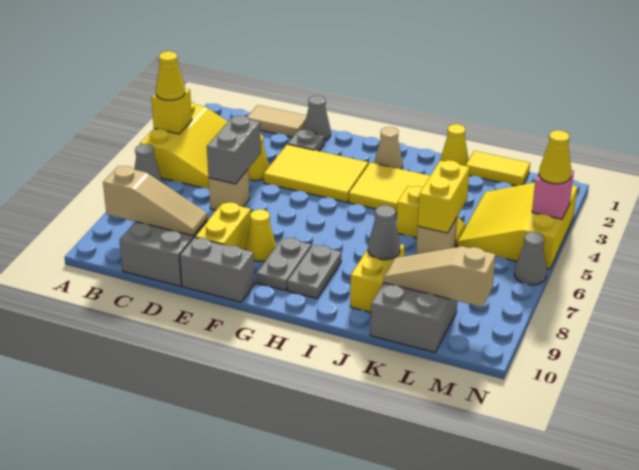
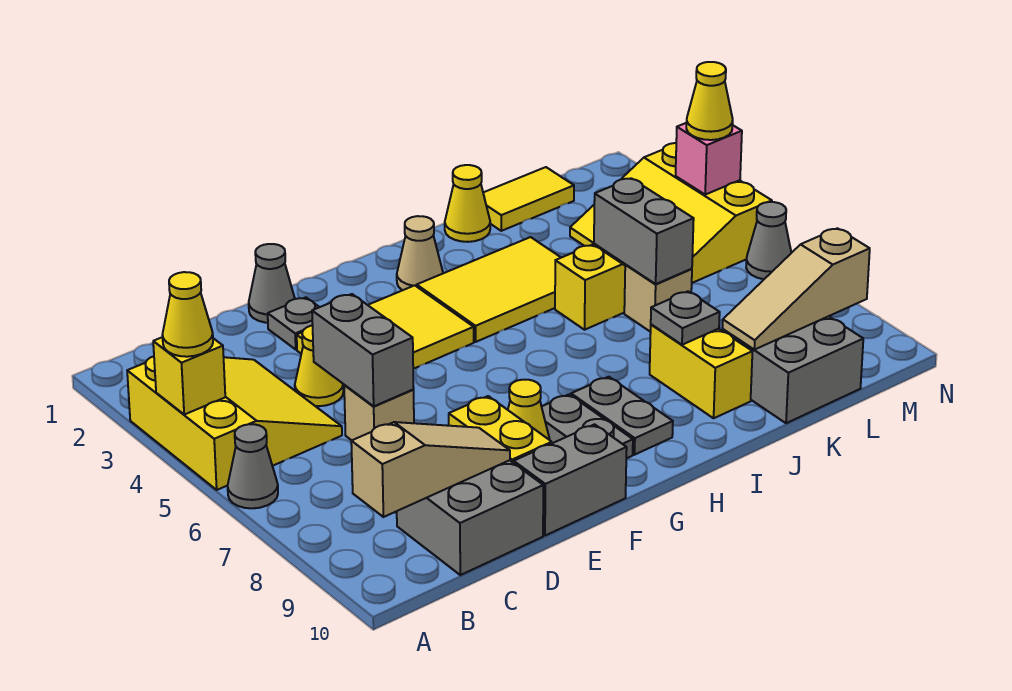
tan tile C1:D1 level 1 -> none
grey cone J8 level 2 -> grey plate J8 level 2
yellow brick K5:K6 level 2 -> grey brick K5:K6 level 2

